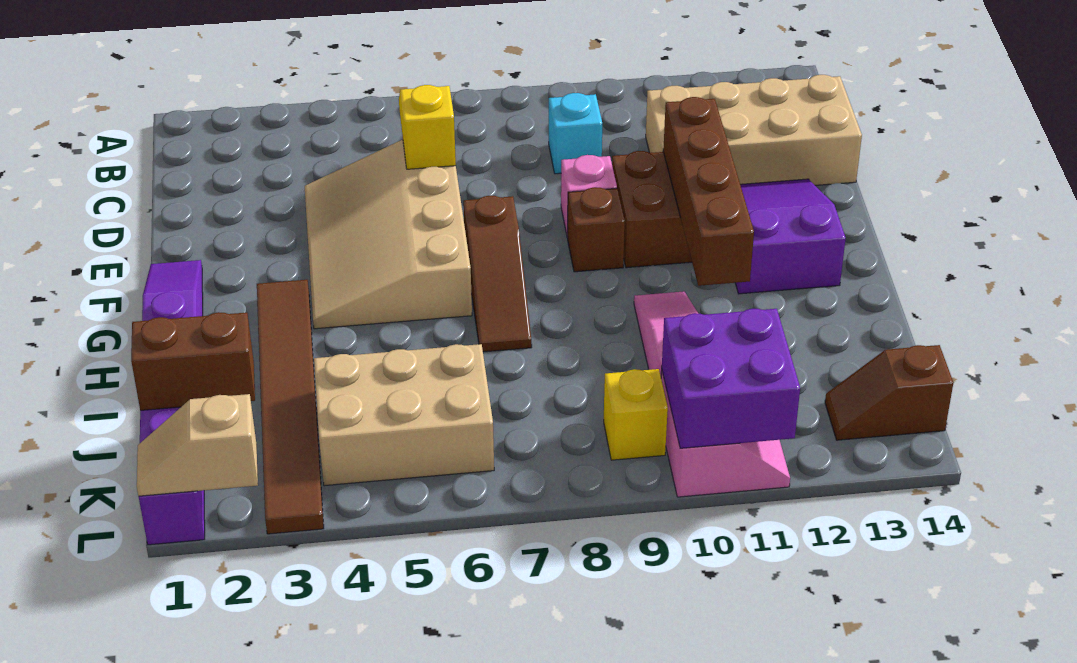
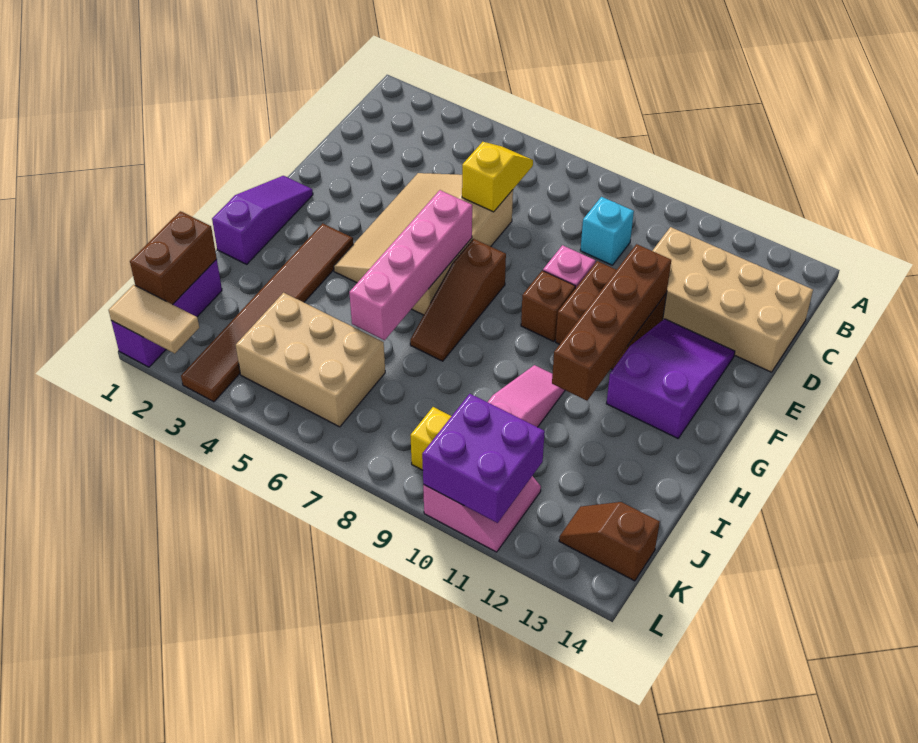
none -> pink brick F6:I6 level 2
brown brick J1:J2 level 2 -> brown brick J1:K1 level 2
tan slope L1:L2 level 2 top 2 -> tan tile L1:L2 level 2

